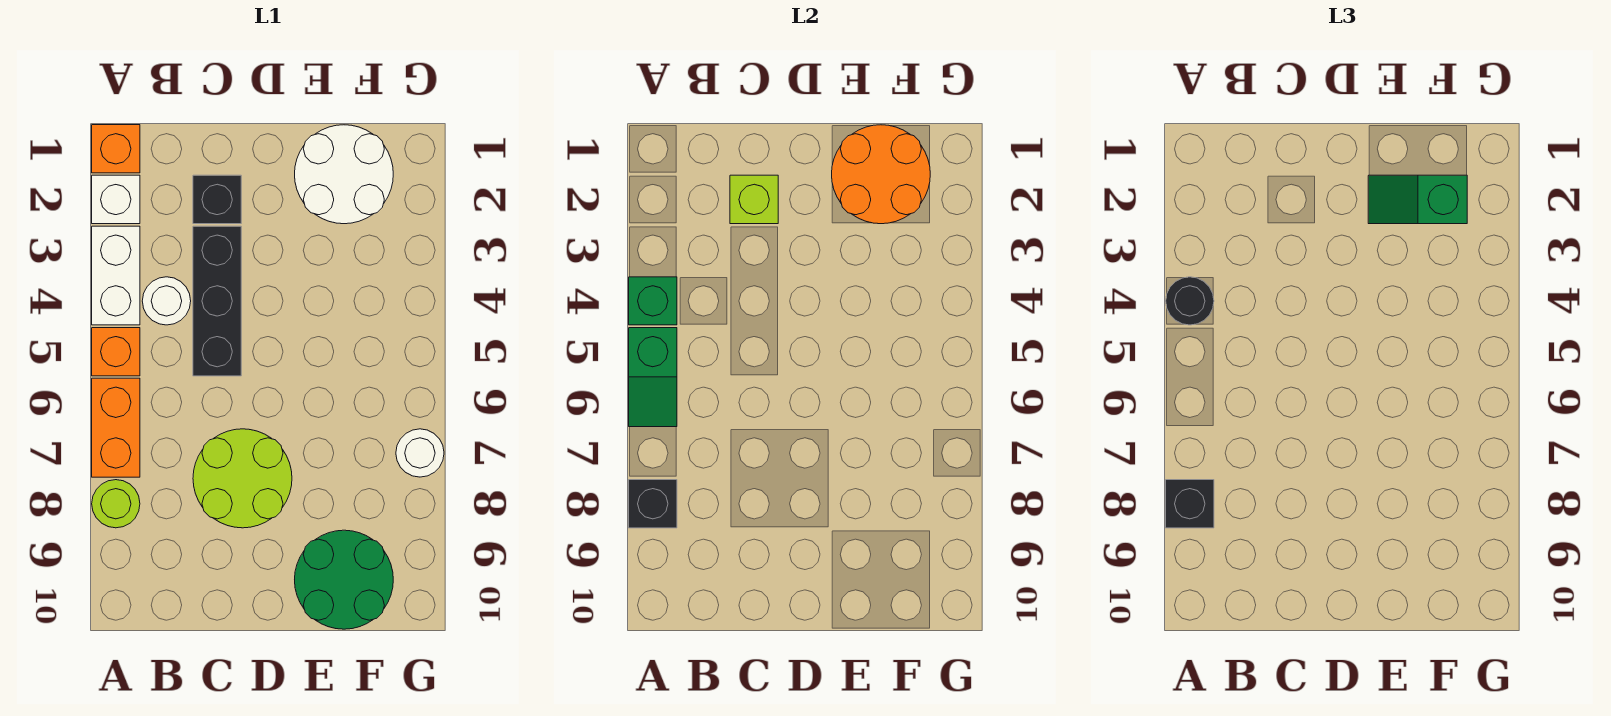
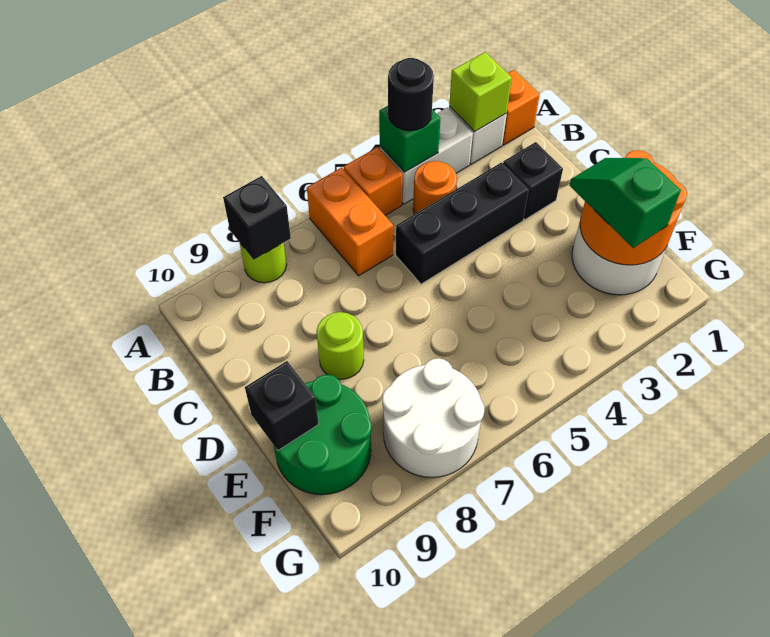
green slope A5:A6 level 2 top 5 -> none
orange brick A6:A7 level 1 -> orange brick A6:B6 level 1
black brick A8 level 3 -> black brick E10 level 2
white round brick B4 level 1 -> orange round brick B4 level 1
lime brick C2 level 2 -> lime brick A2 level 2
lime round brick C7:D8 level 1 -> lime round brick D8 level 1
white round brick G7 level 1 -> white round brick F7:G8 level 1

